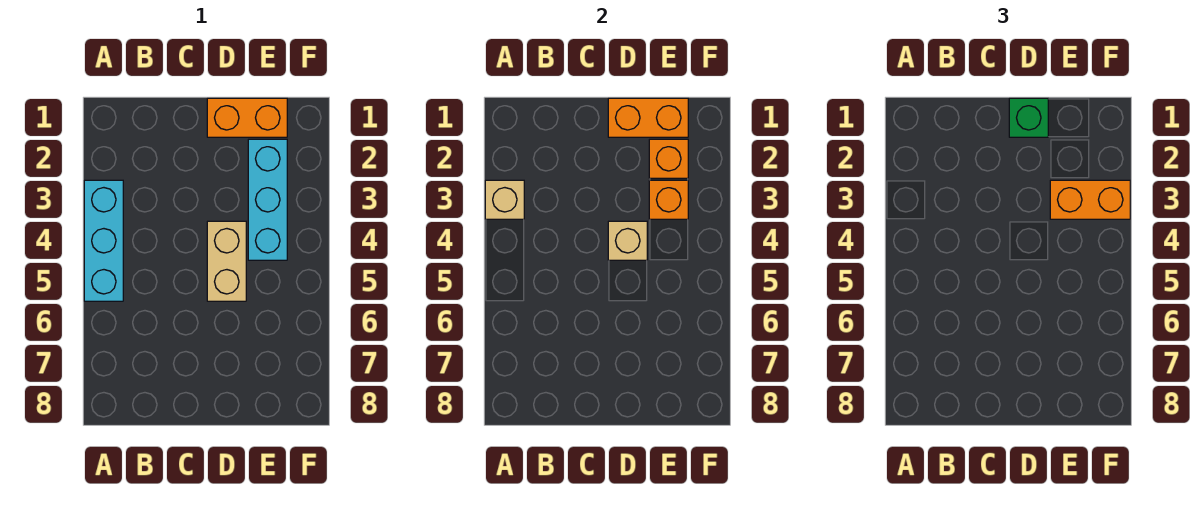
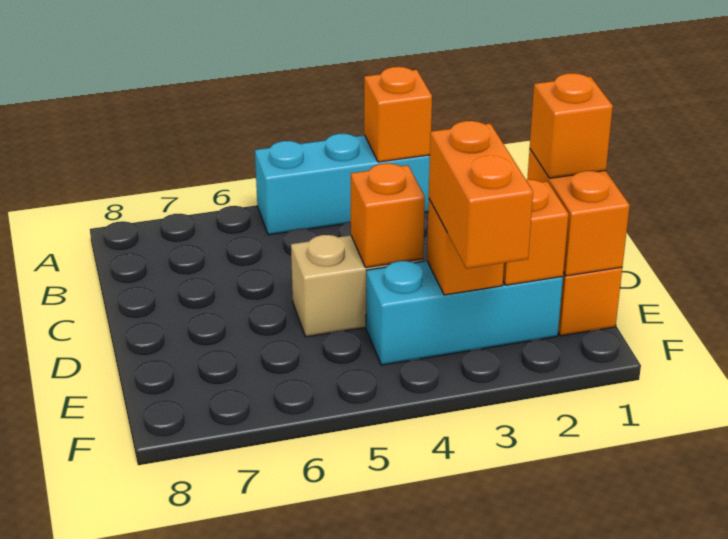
tan brick A3 level 2 -> orange brick A3 level 2
green brick D1 level 3 -> orange brick D1 level 3
tan brick D4 level 2 -> orange brick D4 level 2

